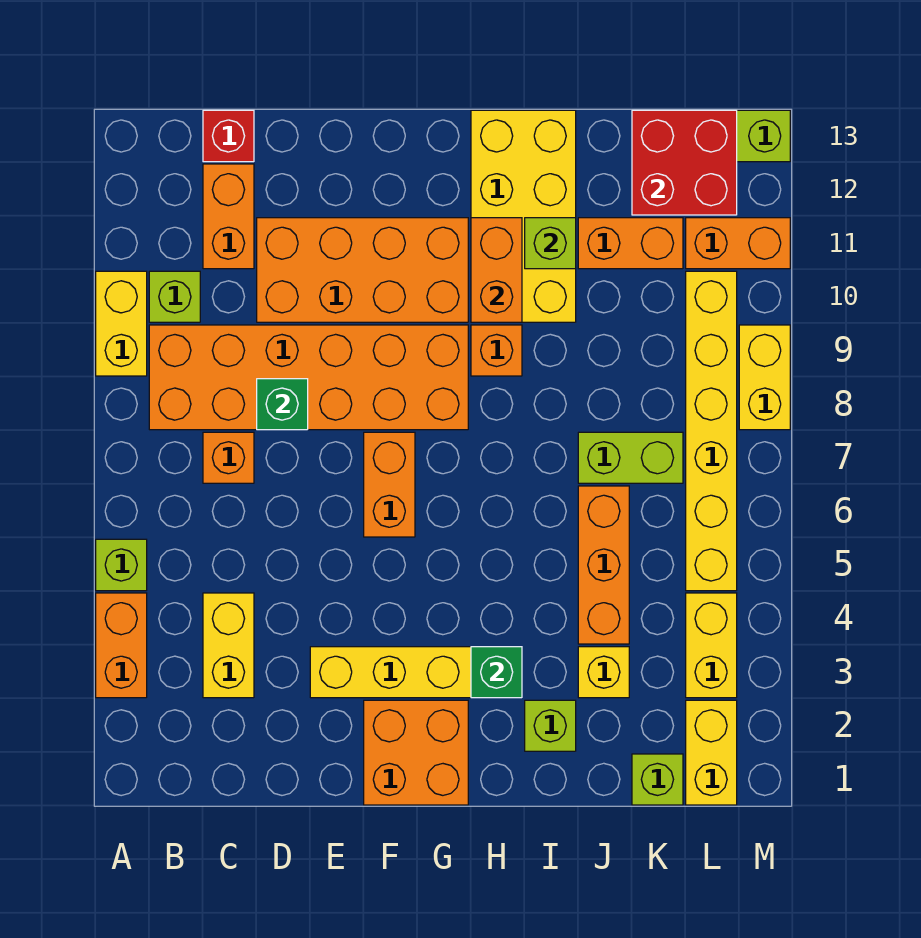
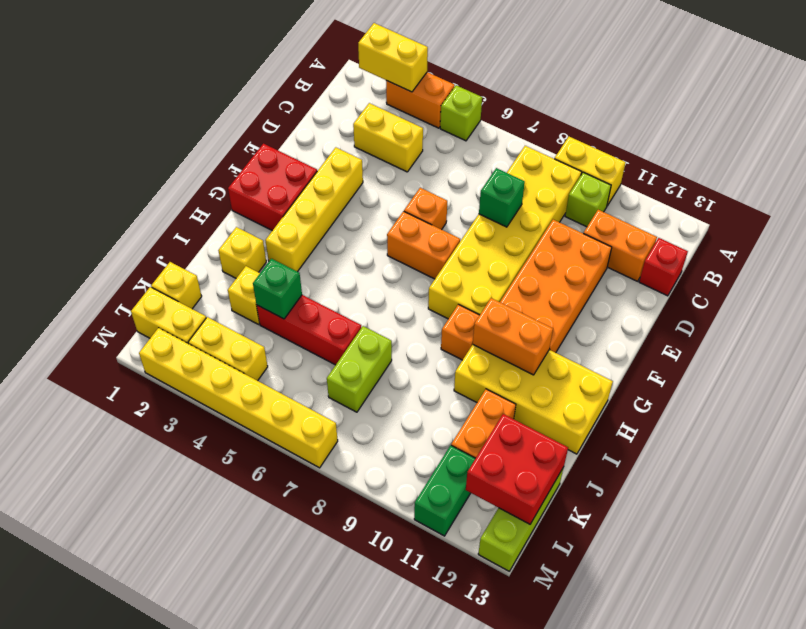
orange brick B8:G9 level 1 -> yellow brick B8:G9 level 1
orange brick C7 level 1 -> orange brick E6 level 1
orange brick F1:G2 level 1 -> red brick F1:G2 level 1
green brick H3 level 2 -> green brick J4 level 2
lime brick I2 level 1 -> yellow brick I2 level 1
lime brick I11 level 2 -> none
orange brick J4:J6 level 1 -> red brick J4:J6 level 1
lime brick K1 level 1 -> yellow brick K1 level 1
yellow brick L5:L10 level 1 -> yellow brick M2:M7 level 1
orange brick L11:M11 level 1 -> green brick L11:M11 level 1
yellow brick M8:M9 level 1 -> yellow brick A2:A3 level 2

